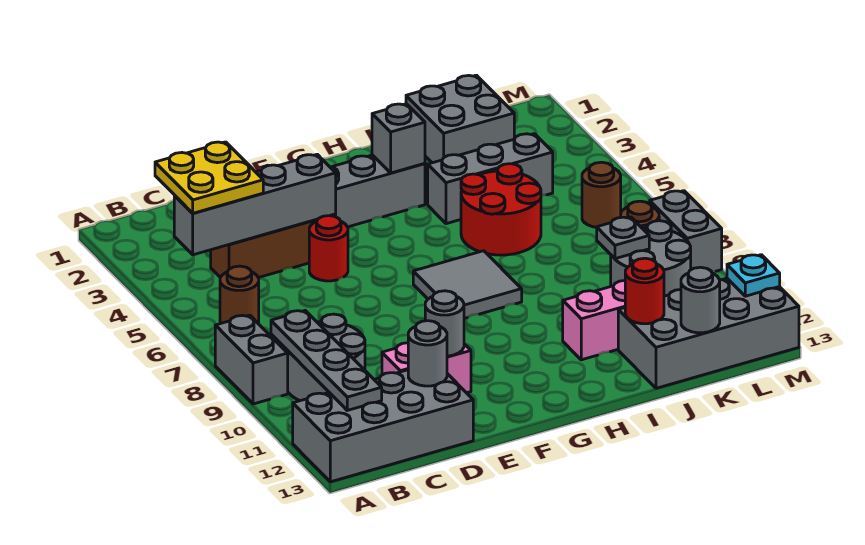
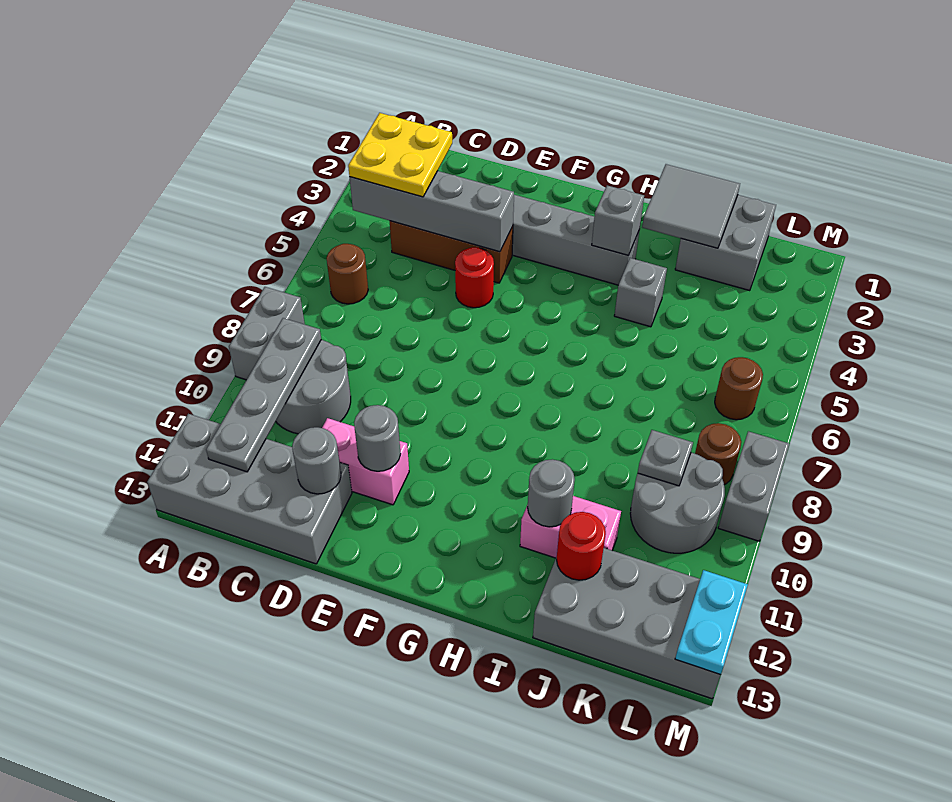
grey tile G7:H8 level 1 -> grey tile I1:J2 level 2
grey brick I4:K4 level 1 -> grey brick I4 level 1
red round brick I5:J6 level 1 -> none
grey round brick K13 level 2 -> grey round brick I11 level 2
cyan plate M12 level 2 -> cyan plate M12:M13 level 2

